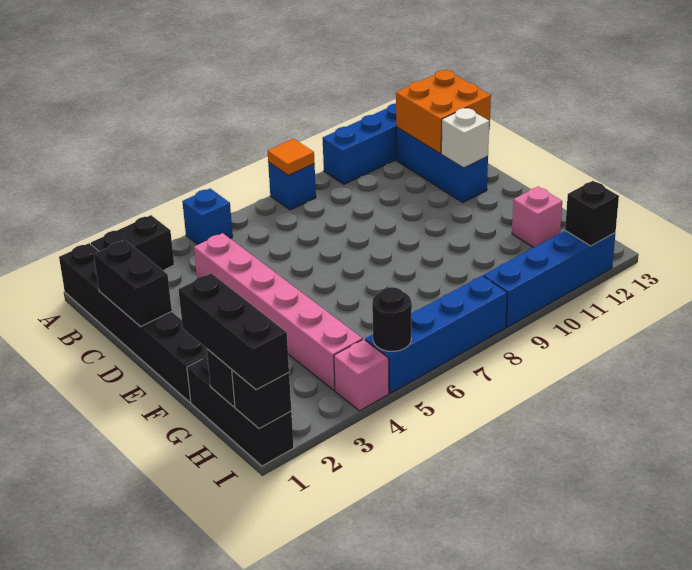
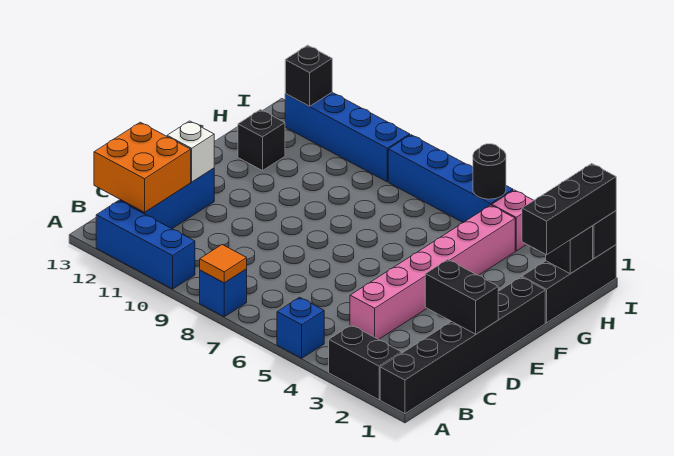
black brick C1:D1 level 2 -> black brick D1:D2 level 2
pink brick G12 level 1 -> black brick G12 level 1

